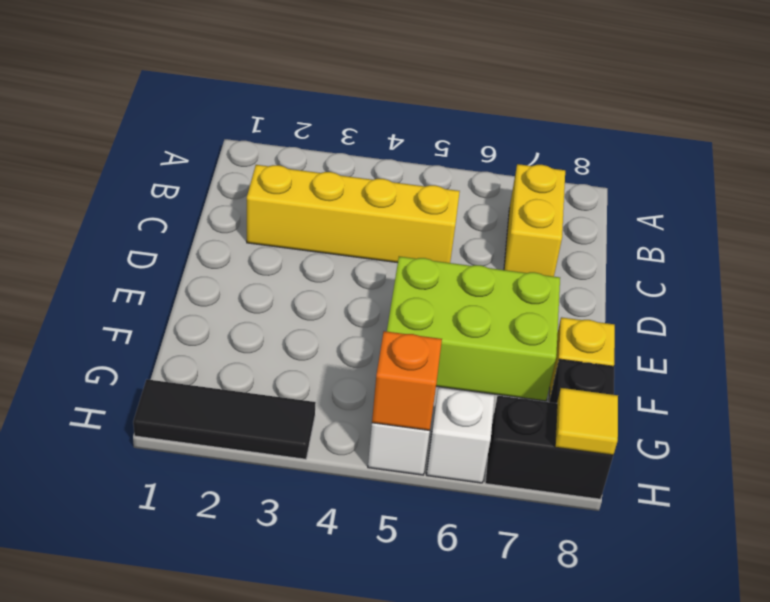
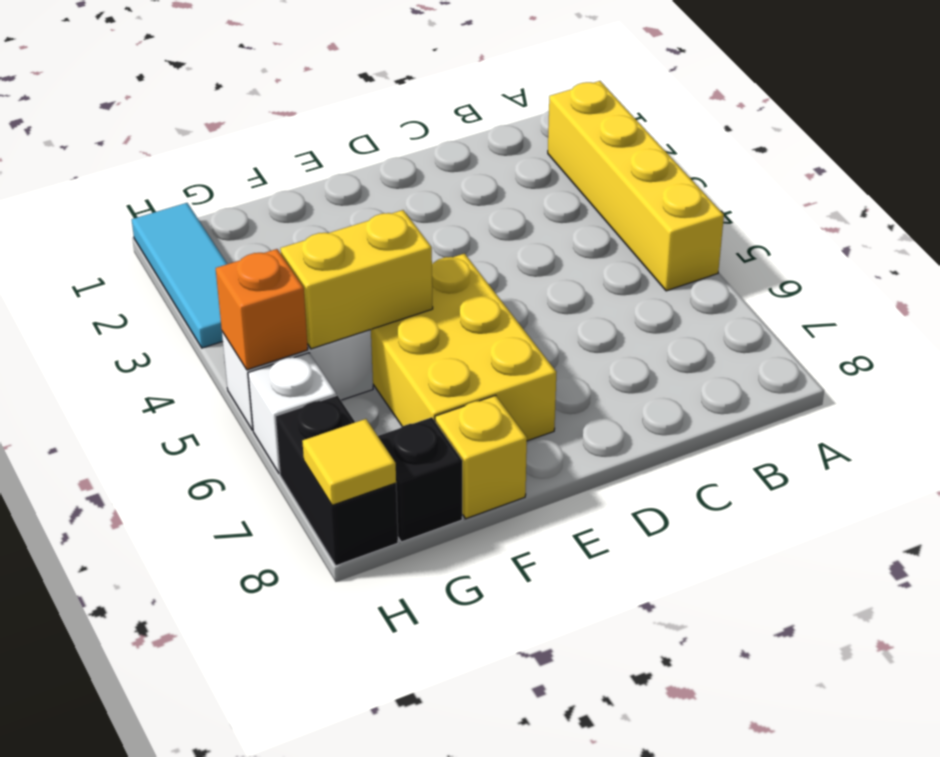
yellow brick B7:C7 level 1 -> yellow brick F5:G5 level 2
yellow brick C2:C5 level 1 -> yellow brick A2:A5 level 1
lime brick E5:F7 level 1 -> yellow brick E5:F7 level 1
black tile H1:H3 level 1 -> cyan tile H1:H3 level 1

